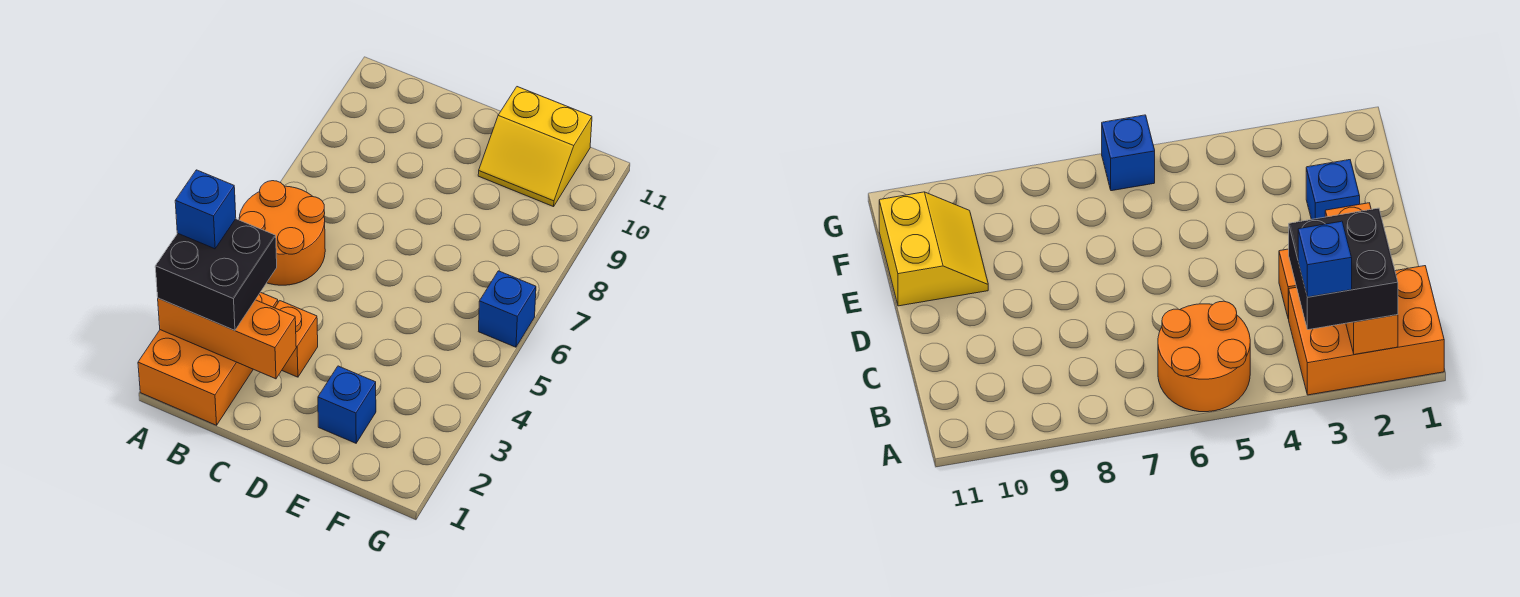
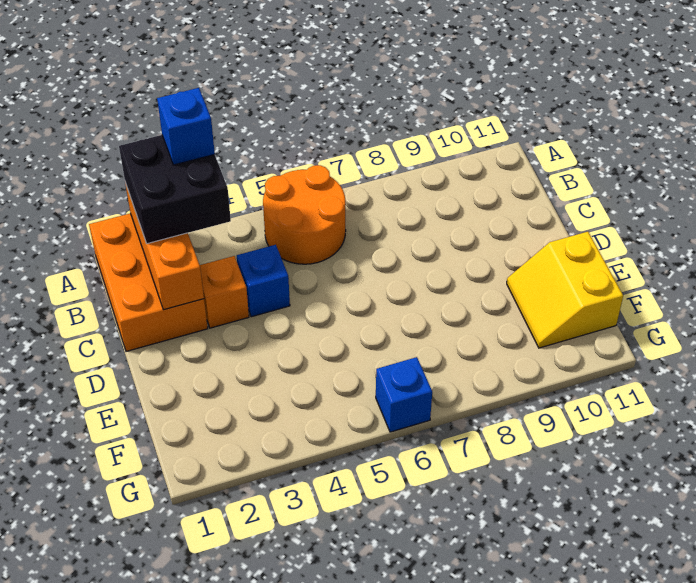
orange brick A1:B3 level 1 -> orange brick A1:C2 level 1
blue brick E2 level 1 -> blue brick C4 level 1

